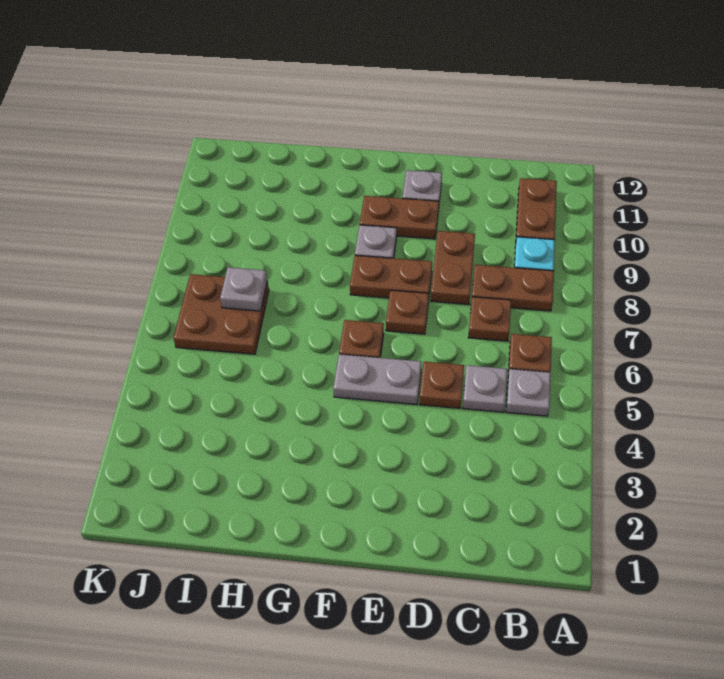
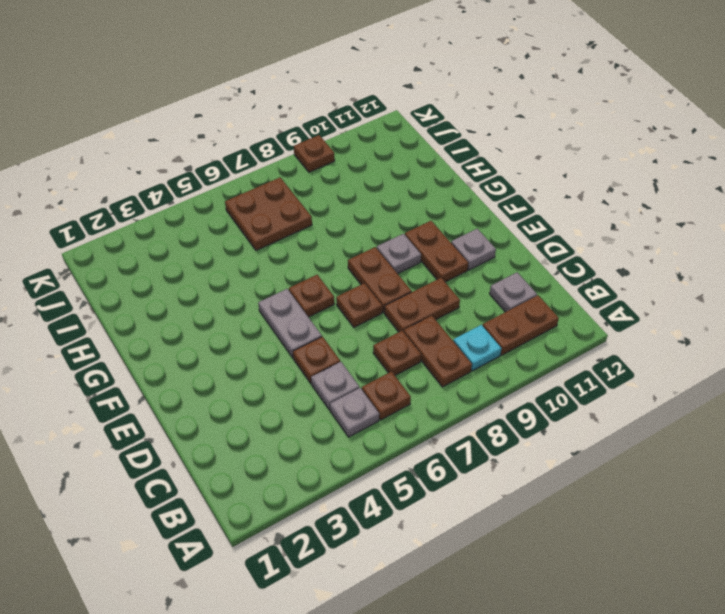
grey plate I7 level 2 -> grey plate C11 level 1
none -> brown plate K9 level 1

